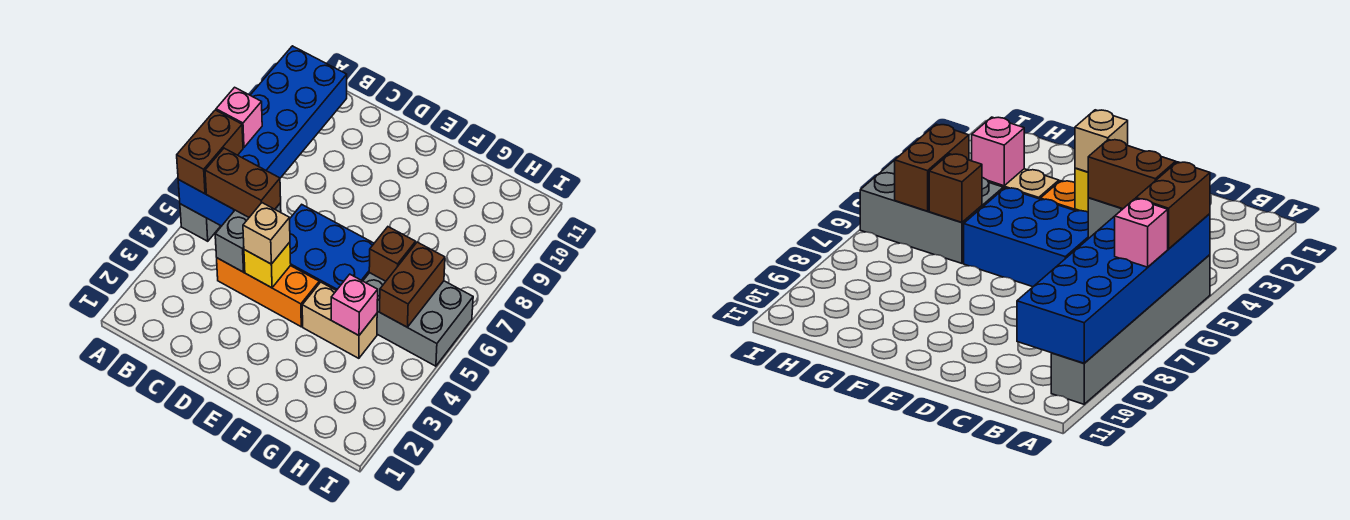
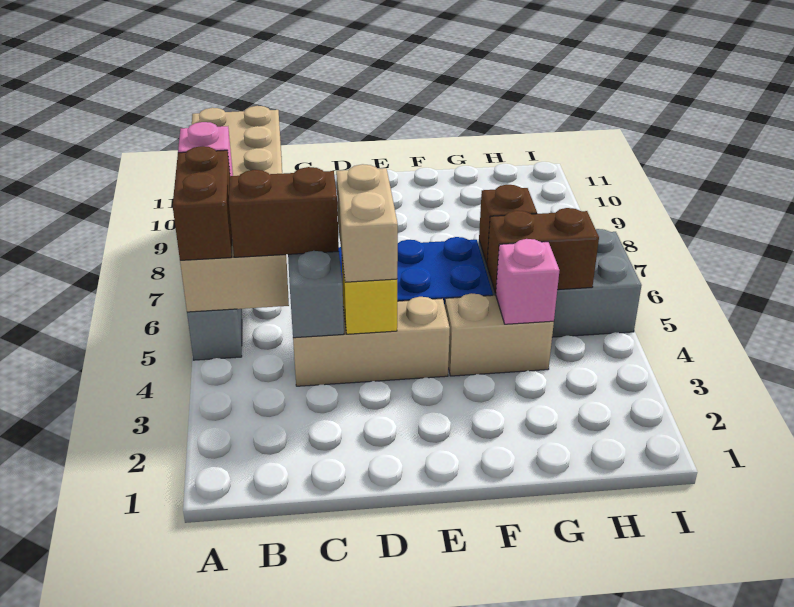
blue brick A5:B10 level 2 -> tan brick A5:B10 level 2
orange brick C4:E4 level 1 -> tan brick C4:E4 level 1
tan brick D4 level 3 -> tan brick D4:D5 level 3
brown brick H5:H6 level 2 -> brown brick G5:H5 level 2

